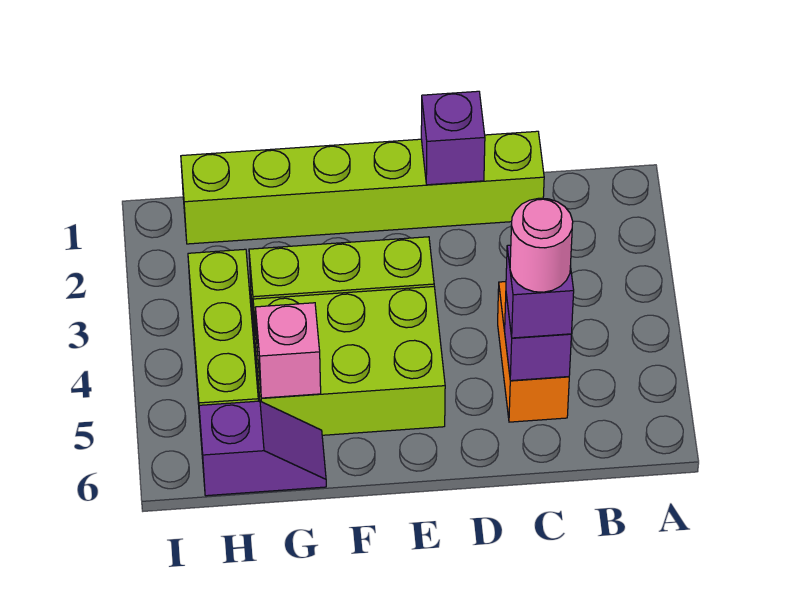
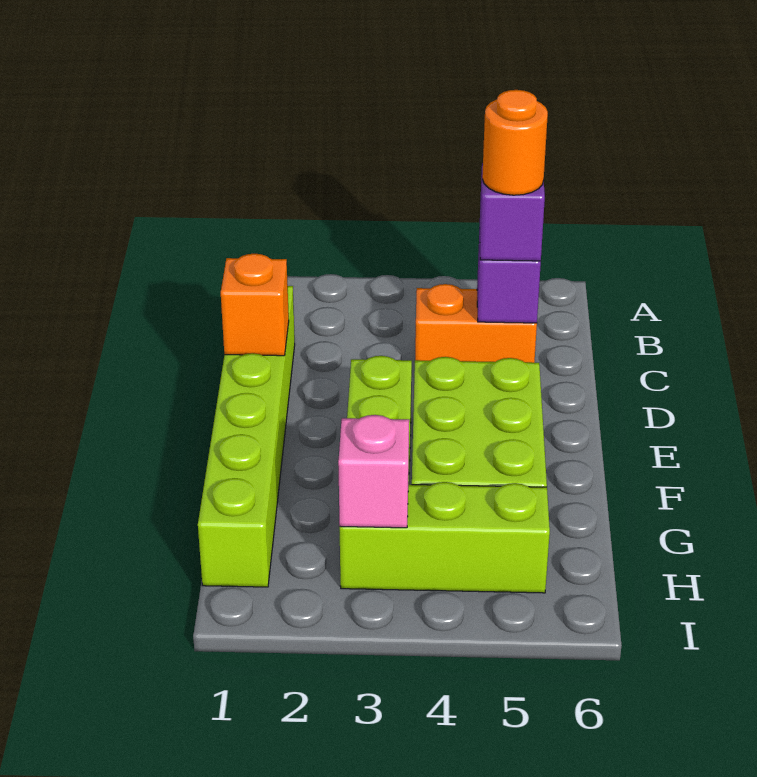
pink round brick C5 level 4 -> orange round brick C5 level 4
purple brick D1 level 2 -> orange brick D1 level 2
pink brick G5 level 2 -> pink brick H3 level 2
purple slope G6:H6 level 1 top H -> none

